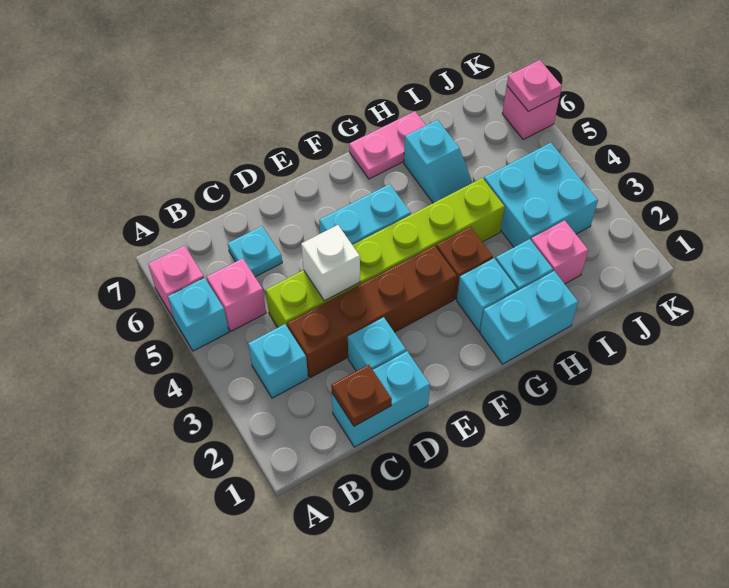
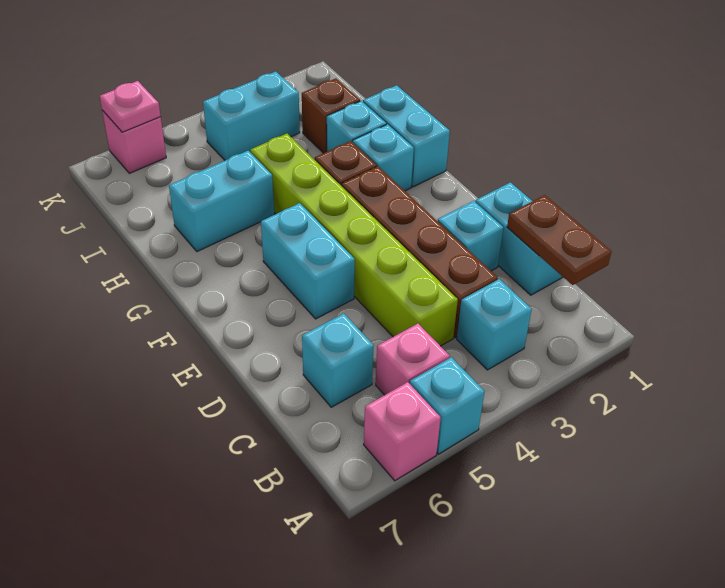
brown plate C1 level 2 -> brown plate B1:C1 level 2
cyan plate C6 level 1 -> cyan brick C6 level 1
white brick D4 level 2 -> none
pink plate G7:H7 level 1 -> none
cyan slope H5:H6 level 1 top 6 -> cyan brick H5:H6 level 1
pink brick I2 level 1 -> brown brick I2 level 1
cyan brick I3:J4 level 1 -> cyan brick J3:J4 level 1

